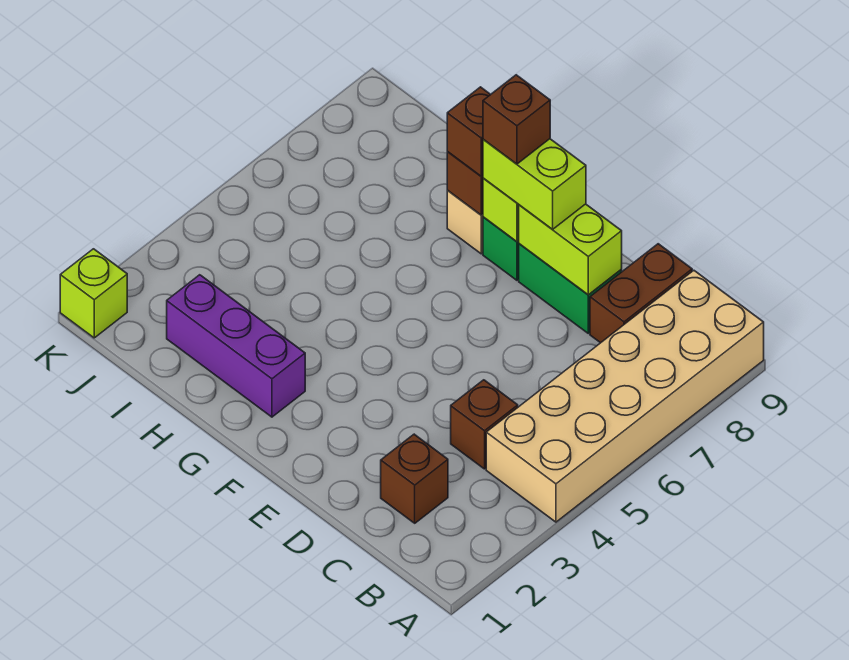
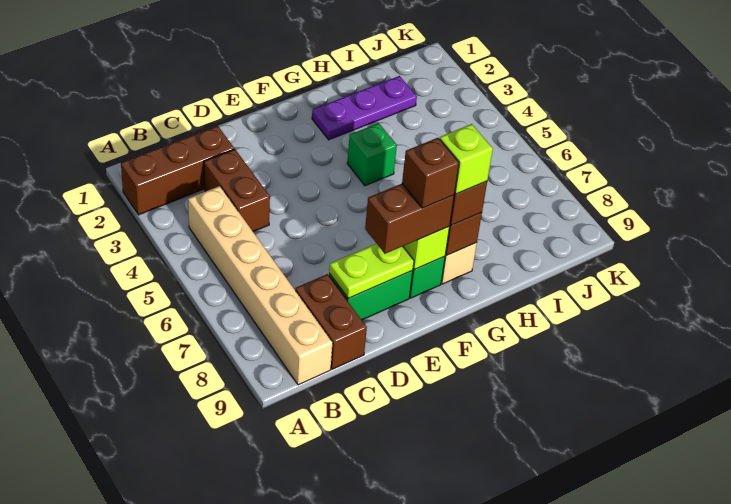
tan brick A4:B9 level 1 -> tan brick B4:B9 level 1
brown brick C2 level 1 -> brown brick A2:C2 level 1
brown brick C4 level 1 -> brown brick C3:C4 level 1
lime brick D8:E8 level 2 -> lime plate D8:E8 level 2
lime brick E8:F8 level 3 -> brown brick E8:F8 level 3
purple brick G2:I2 level 1 -> purple plate G2:I2 level 1
none -> green brick G4 level 1
lime brick K1 level 1 -> lime brick G8 level 4

